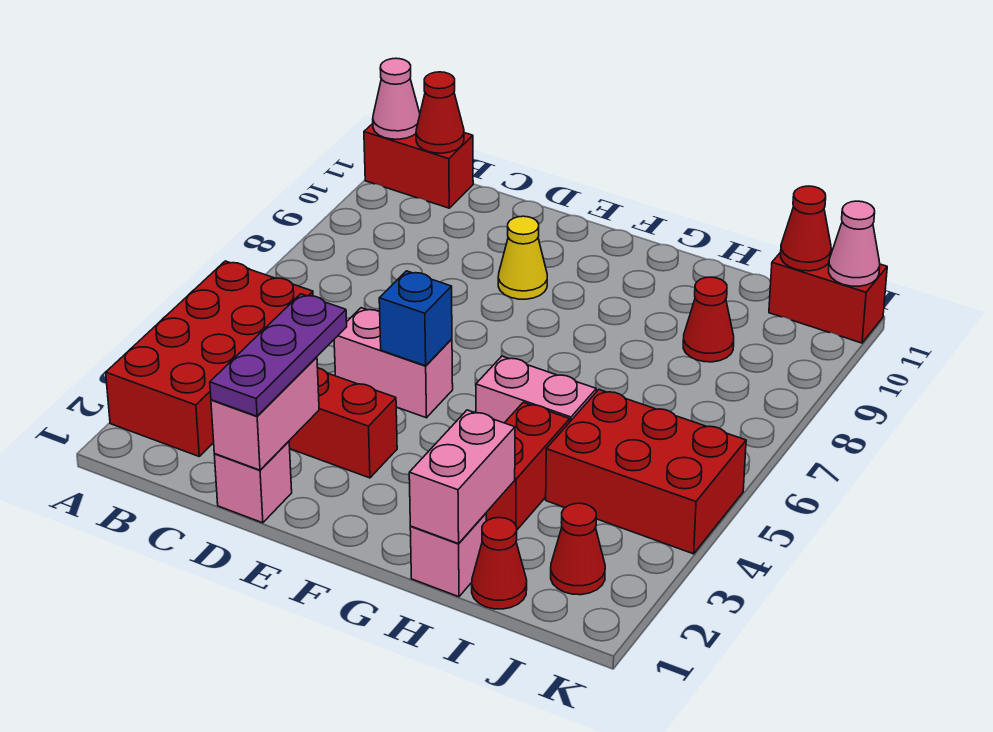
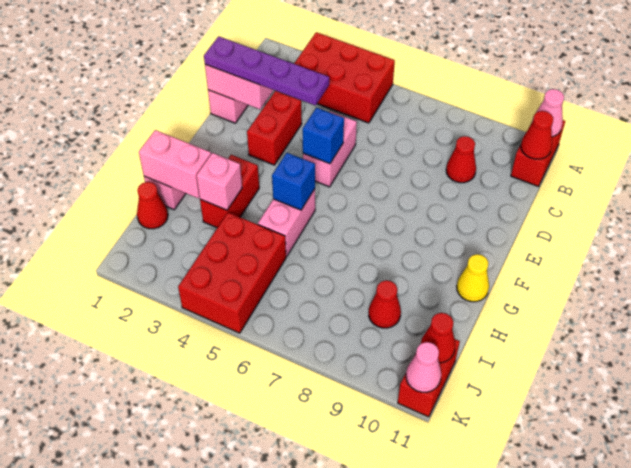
red brick A2:B5 level 1 -> red brick A3:B5 level 1
purple plate D1:D3 level 3 -> purple plate D1:D4 level 3
yellow cone E9 level 1 -> yellow cone G11 level 1
none -> blue brick G5 level 2
red brick H3:H4 level 1 -> red brick G3:H3 level 1
none -> pink brick H3 level 2
red cone J2 level 1 -> red cone C9 level 1

